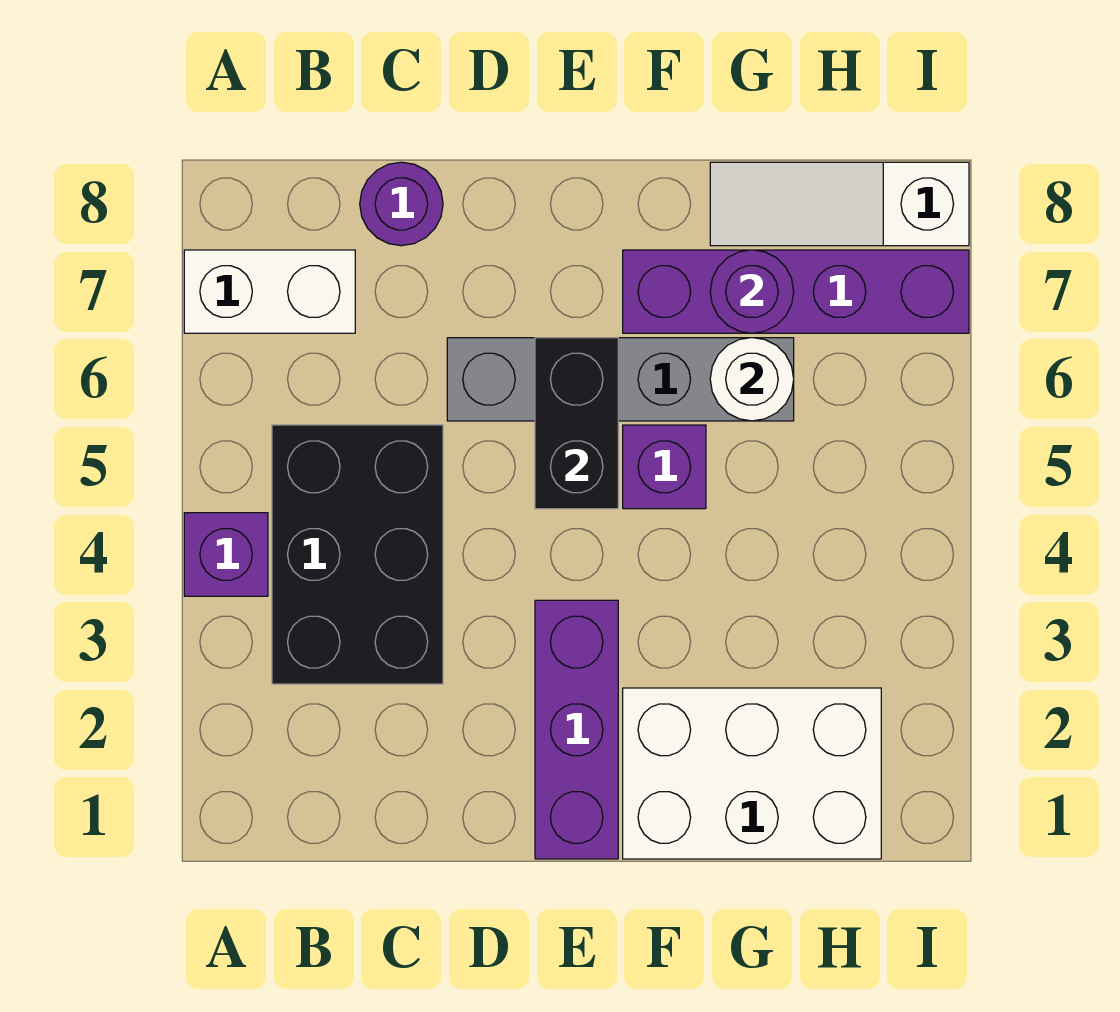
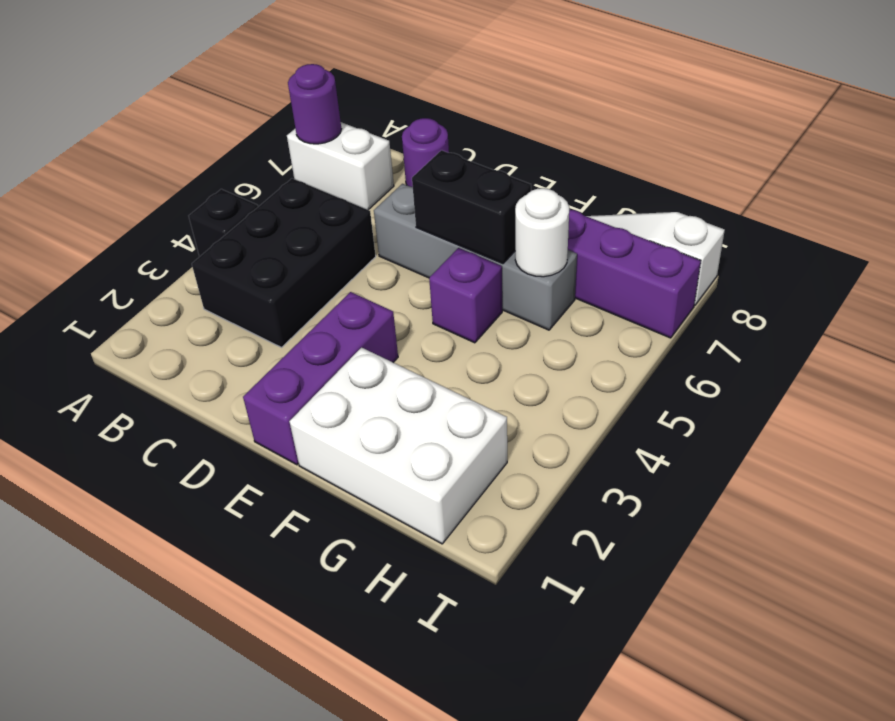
purple brick A4 level 1 -> black brick A4 level 1
black brick E5:E6 level 2 -> black brick E6:F6 level 2
purple round brick G7 level 2 -> purple round brick A7 level 2

